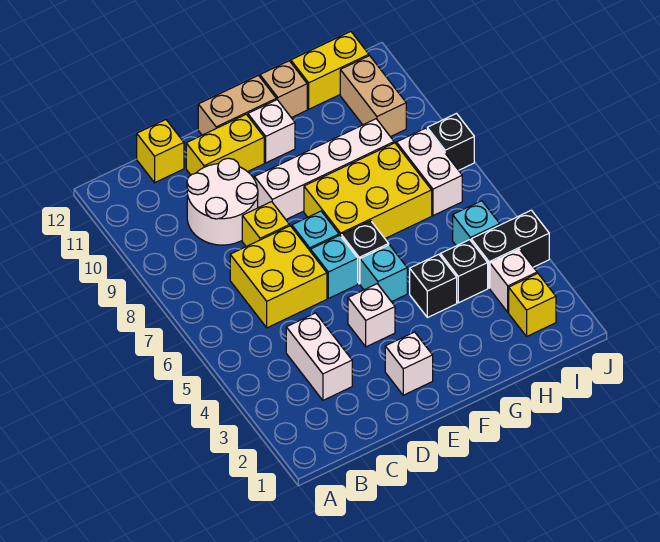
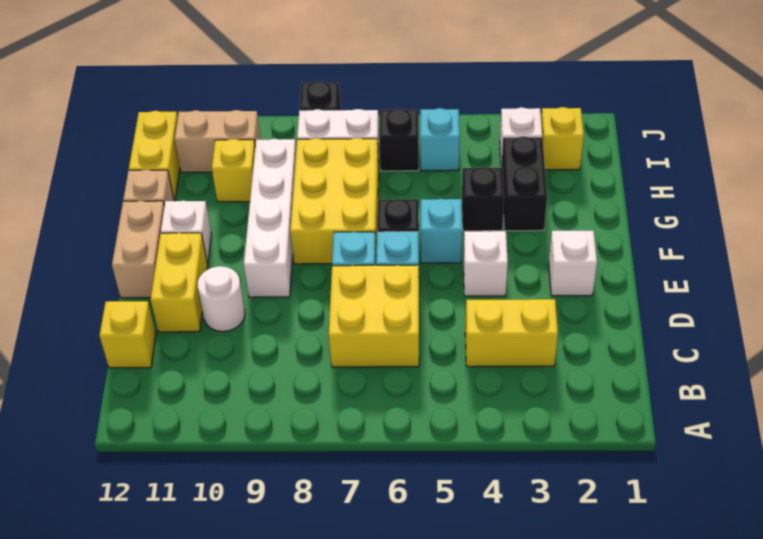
white brick C3:C4 level 1 -> yellow brick C3:C4 level 1
white round brick C9:D10 level 1 -> white round brick D10 level 1
yellow brick D8 level 1 -> yellow brick H10 level 1
black brick H4 level 1 -> black brick I6 level 1
black brick I4:J4 level 1 -> black brick G3:H3 level 1

